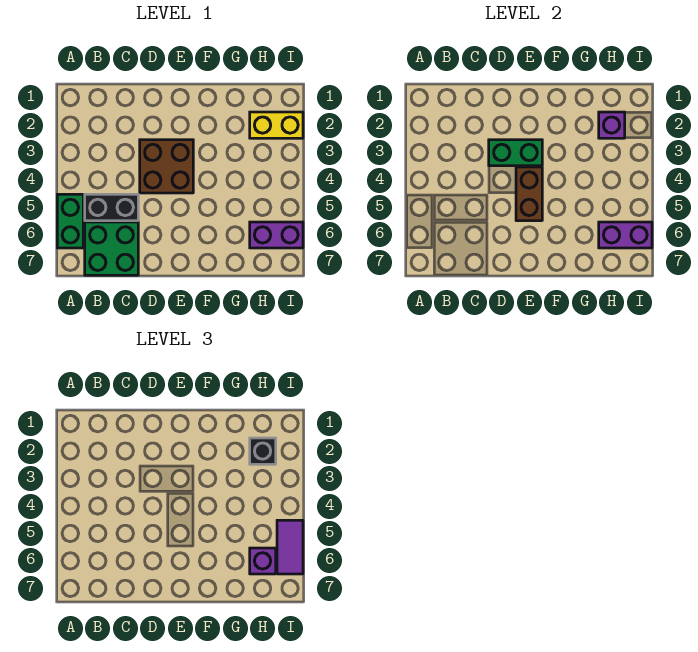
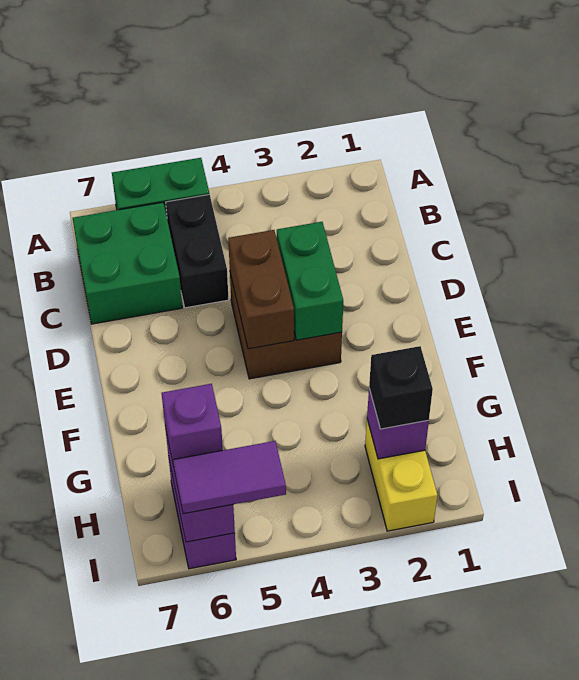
brown brick E4:E5 level 2 -> brown brick D4:E4 level 2

